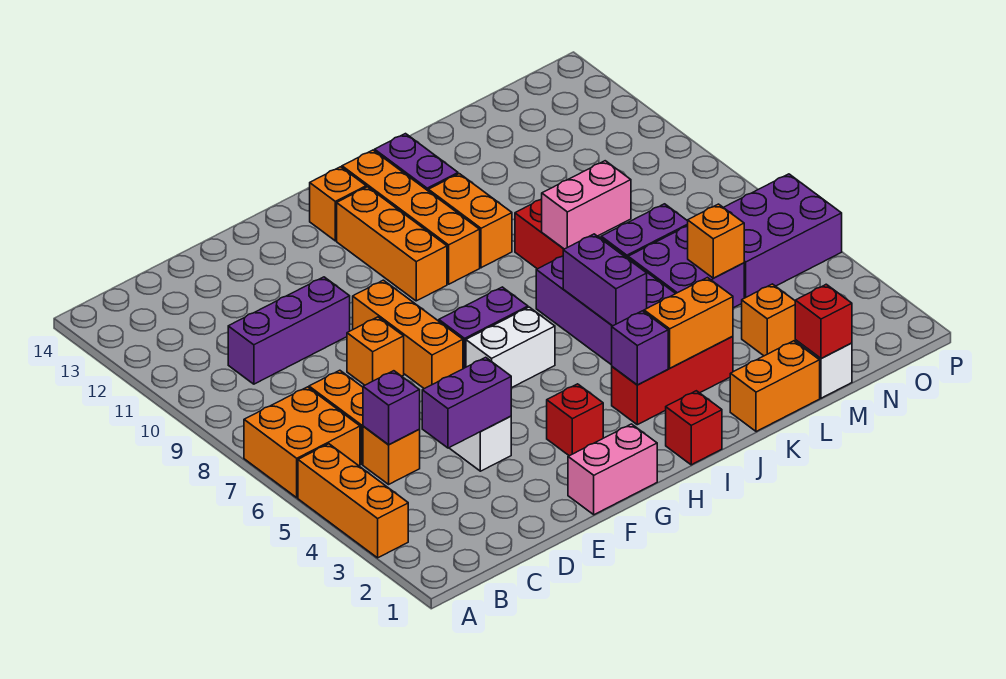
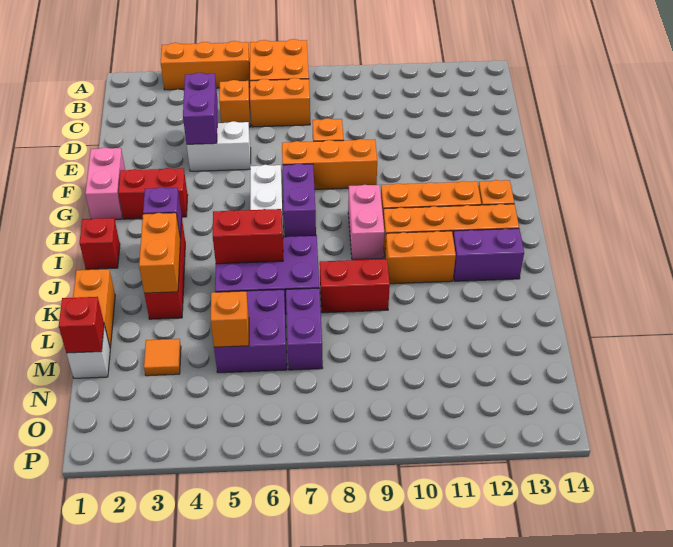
purple brick C5 level 2 -> none
purple brick C10:E10 level 1 -> none
red brick G3 level 1 -> red brick G2:G3 level 1
purple brick J5:J6 level 2 -> red brick J5:J6 level 2
pink brick K8:L8 level 2 -> pink brick H9:I9 level 1
orange brick M3 level 1 -> orange tile M3 level 1
purple brick N5:P6 level 1 -> none

